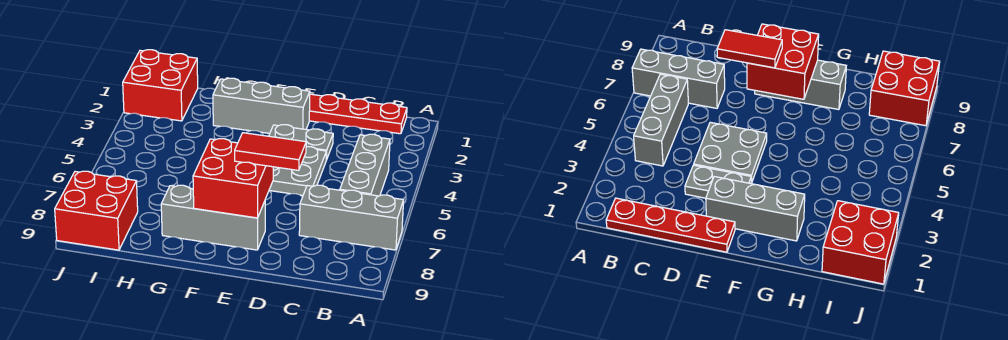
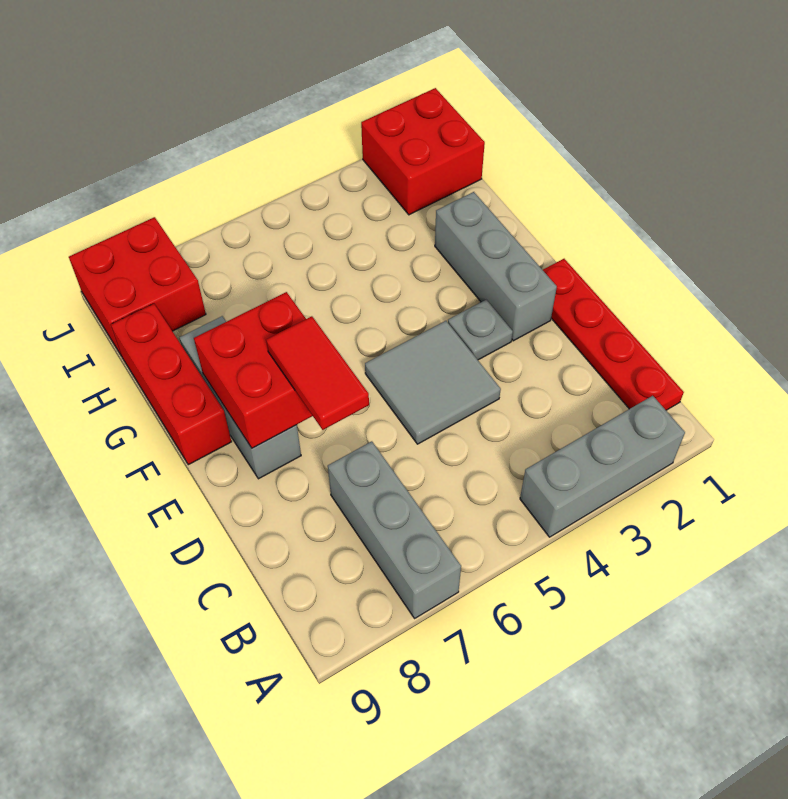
grey brick B4:B6 level 1 -> grey brick A2:A4 level 1
grey plate D3:E3 level 1 -> grey plate E3 level 1
grey plate D4:E5 level 1 -> grey tile D4:E5 level 1
none -> red brick F9:H9 level 1

